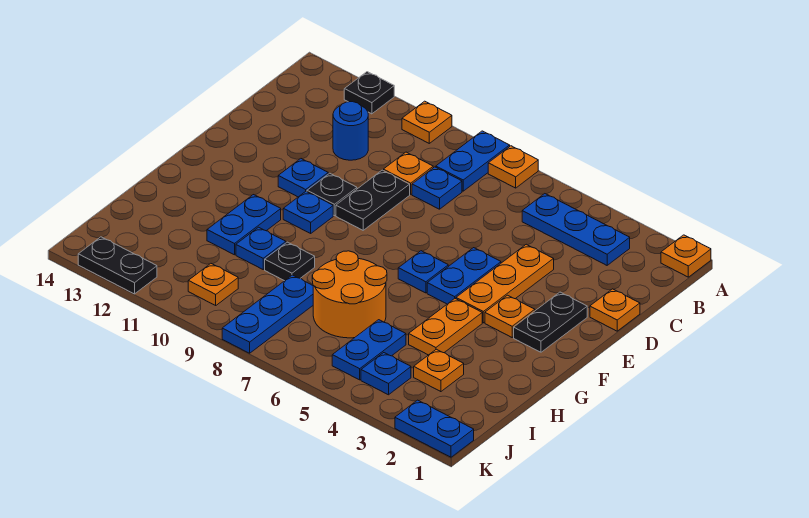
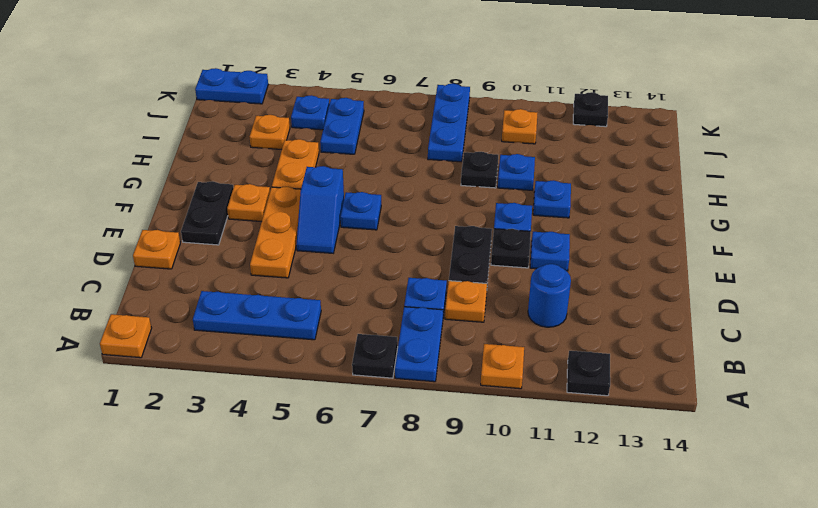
orange plate A7 level 1 -> black plate A7 level 1
blue plate E5:F5 level 1 -> blue slope E5:F5 level 1 top F
blue plate G11:H11 level 1 -> blue plate G11 level 1
orange round brick H6:I7 level 1 -> none
black plate K12:K13 level 1 -> black plate K12 level 1

